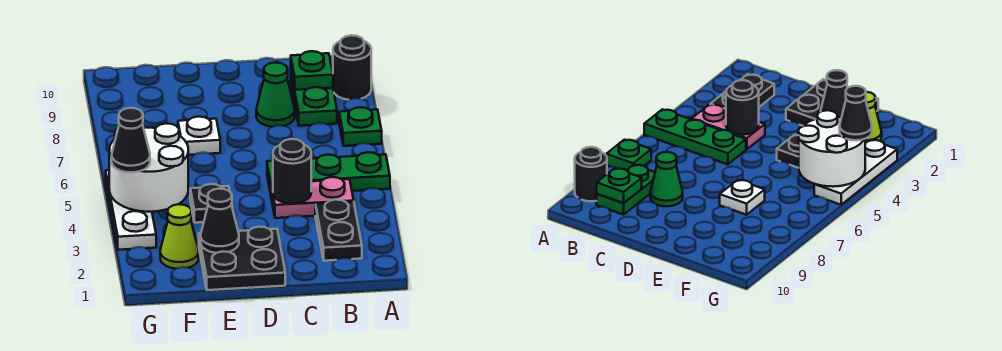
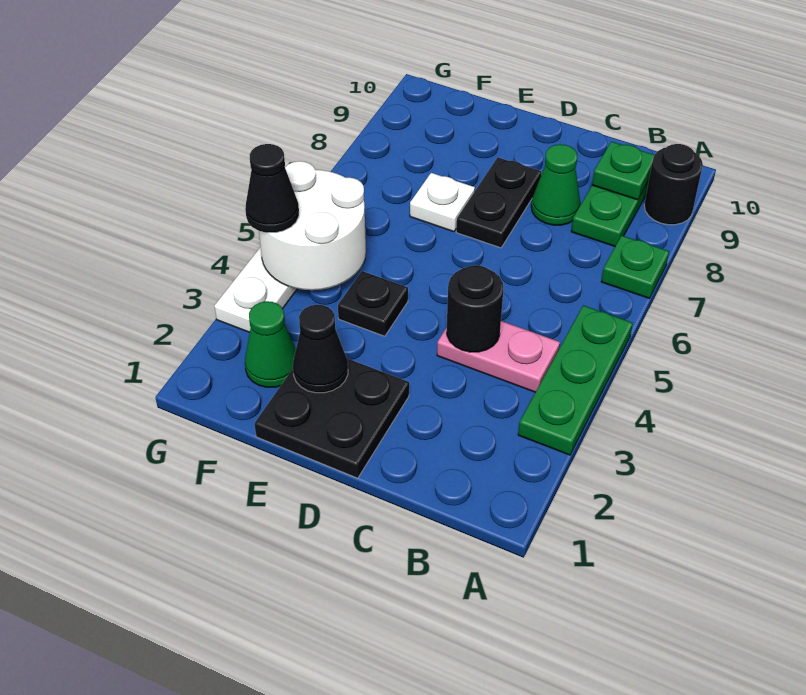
green plate A5:C5 level 1 -> green plate A3:A5 level 1
black plate B2:B3 level 1 -> black plate D7:D8 level 1
lime cone F2 level 1 -> green cone F2 level 1

